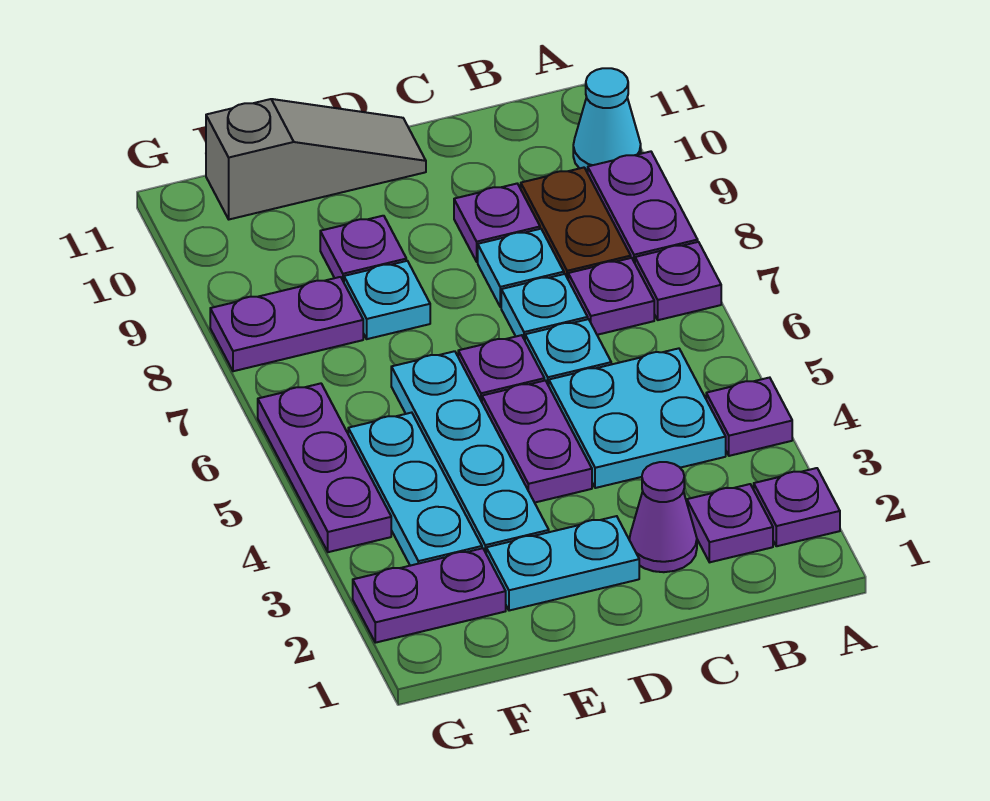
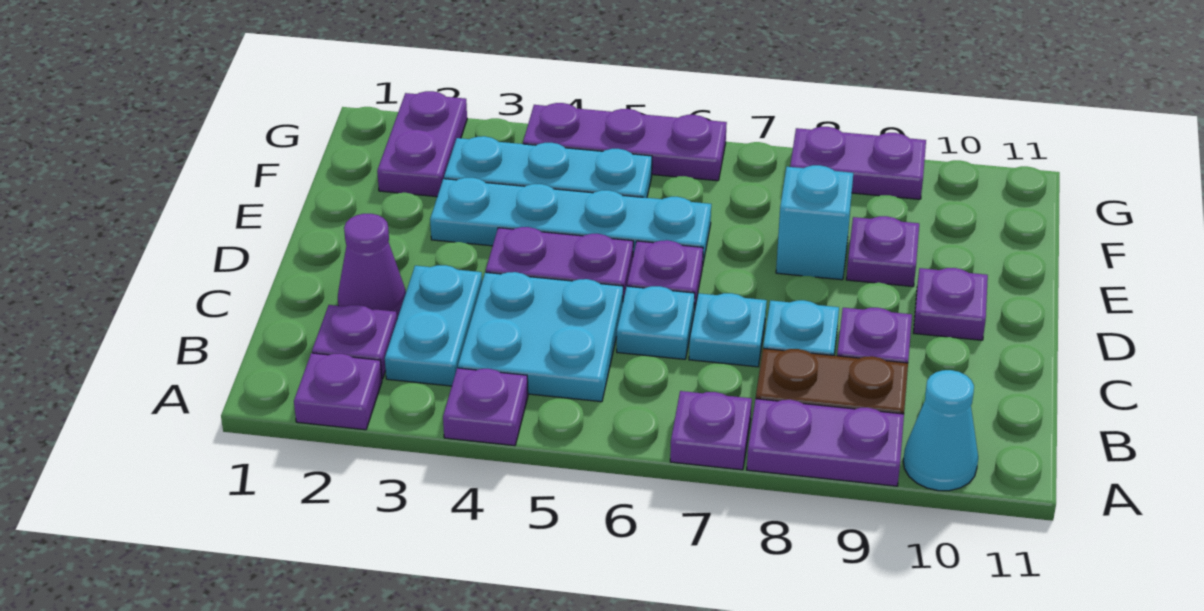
purple plate B7 level 1 -> purple plate D10 level 1
cyan plate D2:E2 level 1 -> cyan plate B3:C3 level 1
grey slope D11:F11 level 1 top F -> none
cyan plate E8 level 1 -> cyan brick E8 level 1
purple plate F8:G8 level 1 -> purple plate G8:G9 level 1

